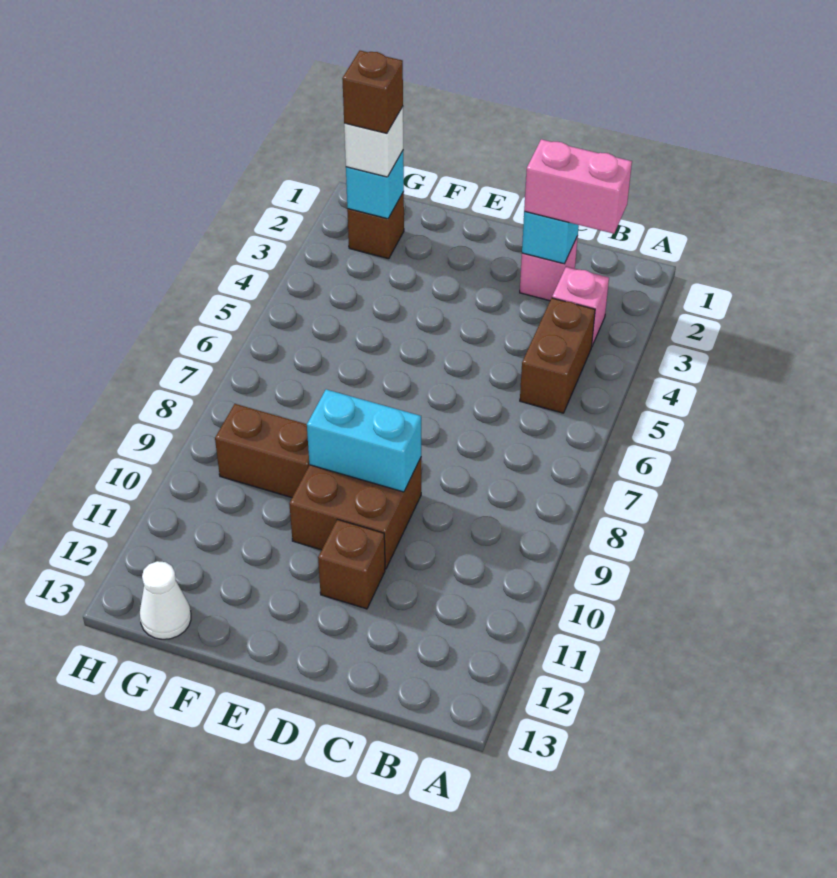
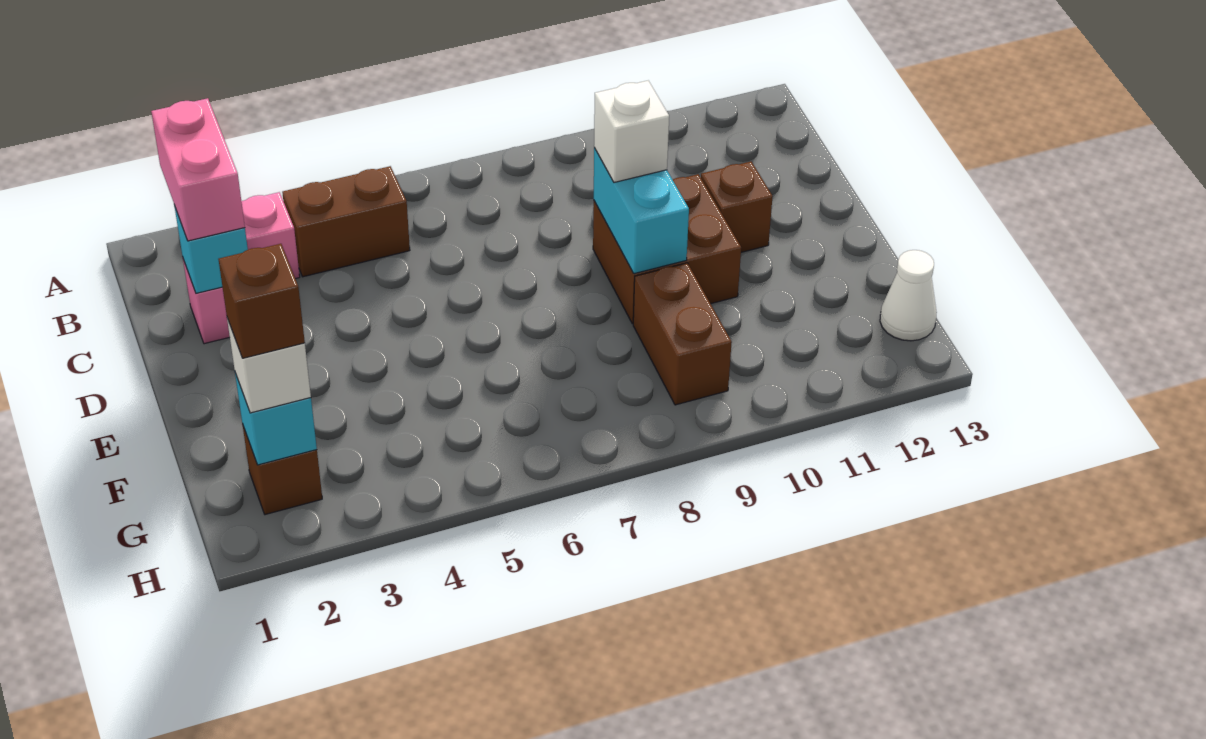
none -> white brick D9 level 3

